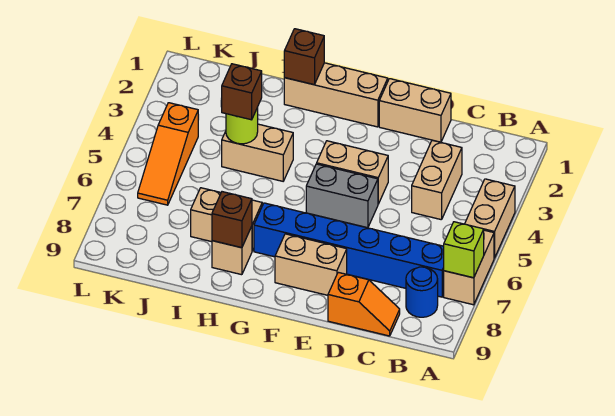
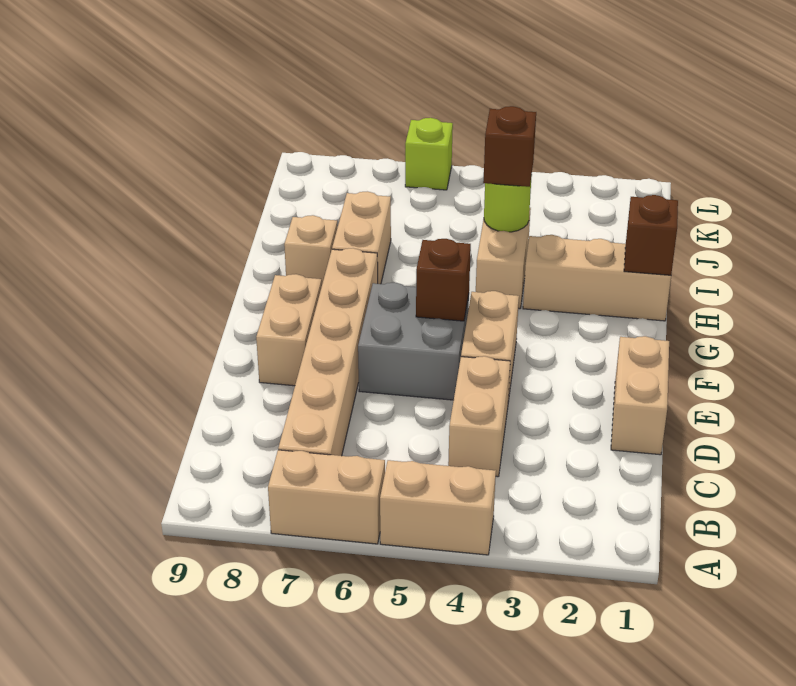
lime brick A7 level 2 -> lime brick L6 level 1
blue brick B7:G7 level 1 -> tan brick B7:G7 level 1
blue round brick B8 level 1 -> none
tan brick C3:C4 level 1 -> tan brick C4:D4 level 1
orange slope C9:D9 level 1 top D -> none
grey brick E5:F5 level 1 -> grey brick E5:F6 level 1
tan brick F1:H1 level 1 -> tan brick H1:H3 level 1
brown brick H8 level 2 -> brown brick F5 level 2
orange slope K4:K6 level 1 top 4 -> none

